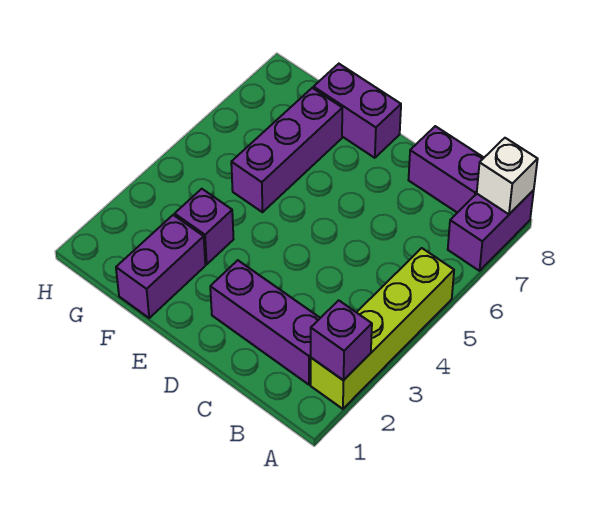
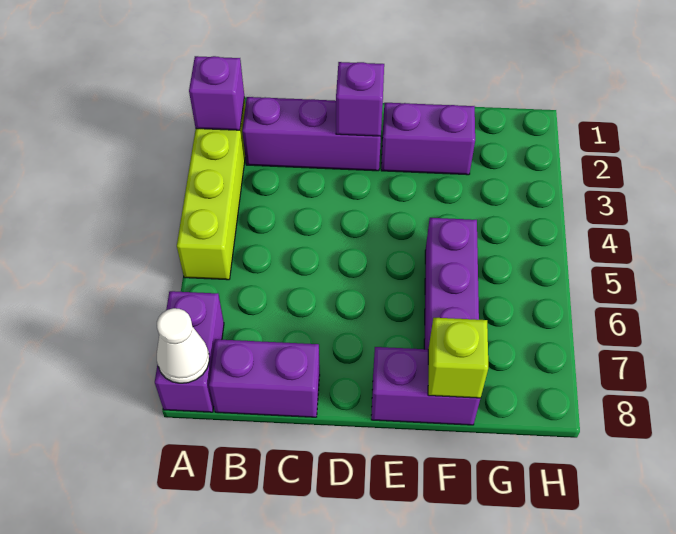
white brick A8 level 2 -> white cone A8 level 2
purple brick F1:F2 level 1 -> purple brick E2:F2 level 1
purple brick F3 level 1 -> purple brick D2 level 2
none -> lime brick F8 level 2

